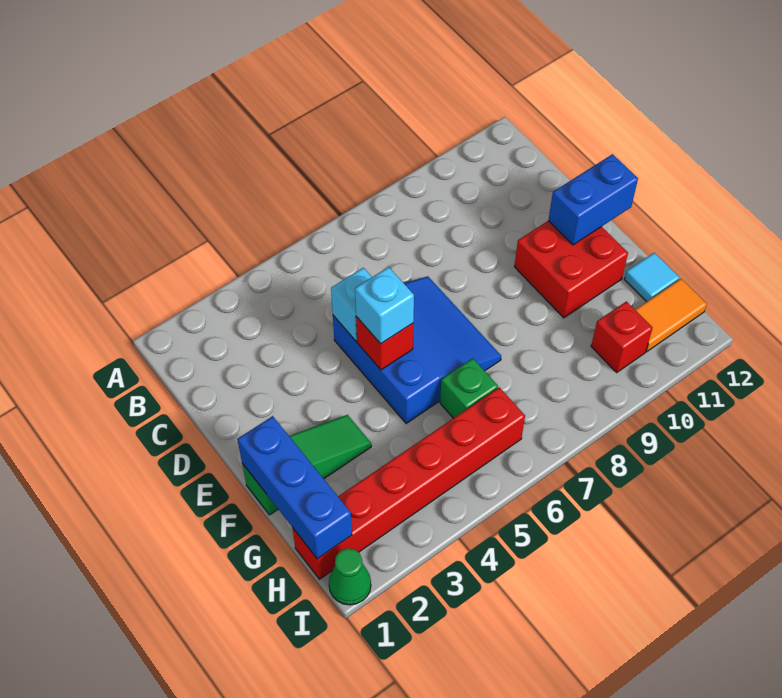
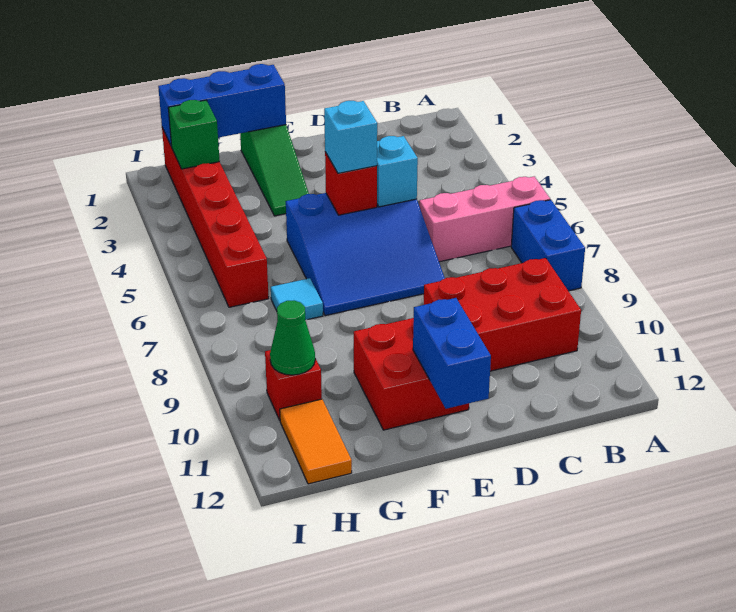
none -> pink brick A6:C6 level 1
none -> blue brick A7:A8 level 1
none -> red brick B9:D10 level 1
green brick G6 level 1 -> green brick H2 level 2
cyan tile G12 level 1 -> cyan tile G7 level 1
green cone I1 level 1 -> green cone H10 level 2

